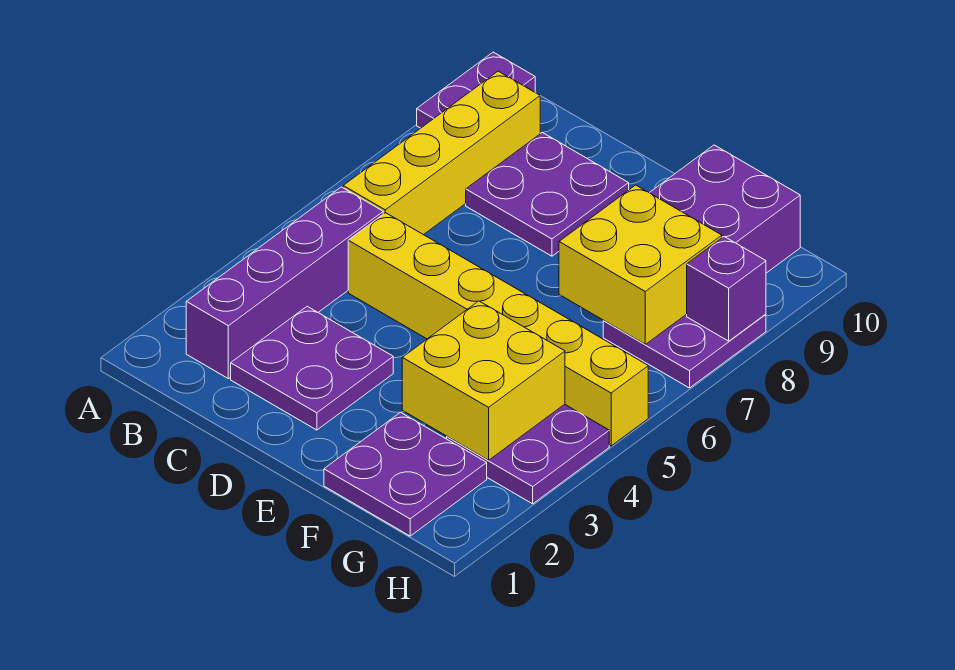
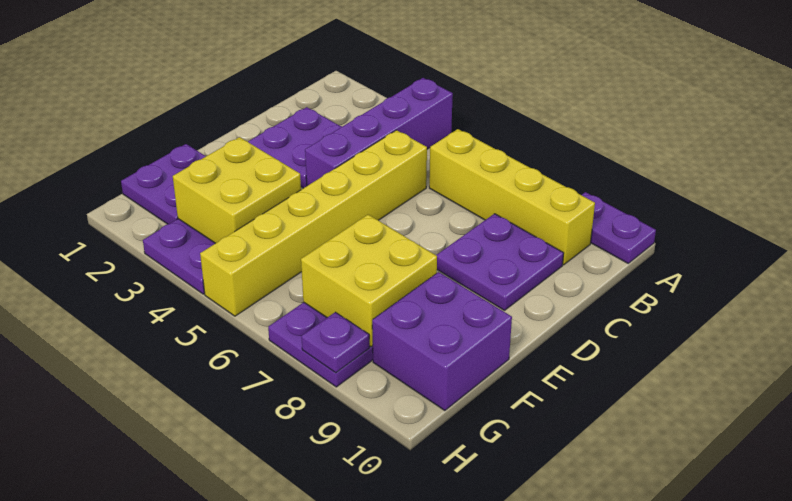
purple brick B2:B5 level 1 -> purple brick A4:D4 level 1
purple brick H8 level 2 -> purple plate H8 level 2

